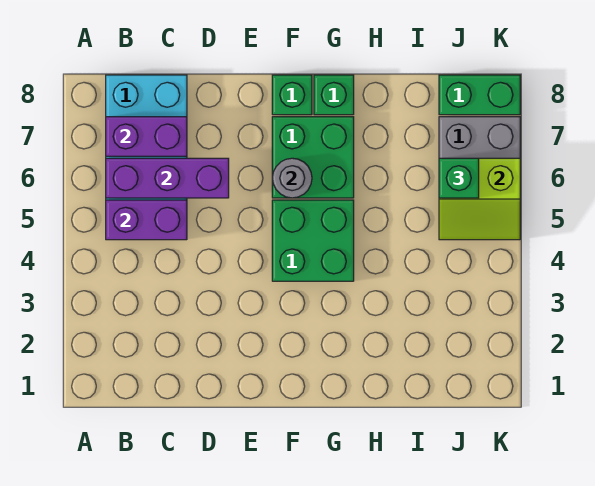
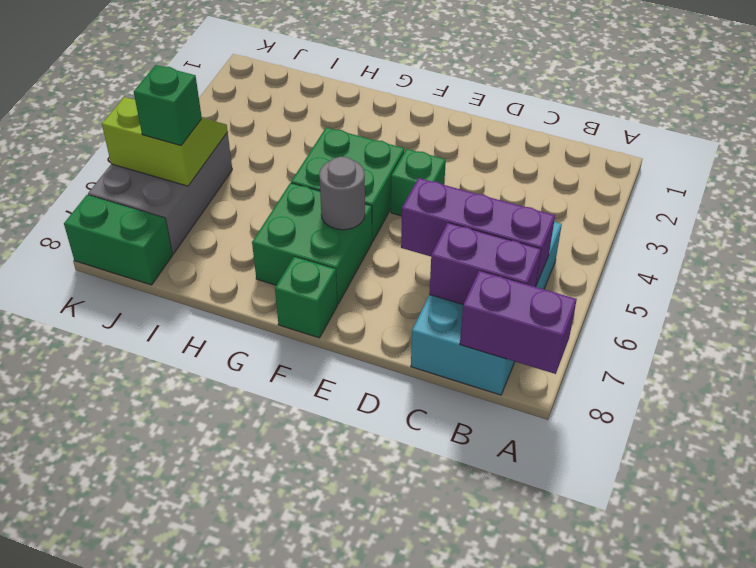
purple brick B5:C5 level 2 -> purple brick A8:B8 level 2
green brick G8 level 1 -> green brick E4 level 1

